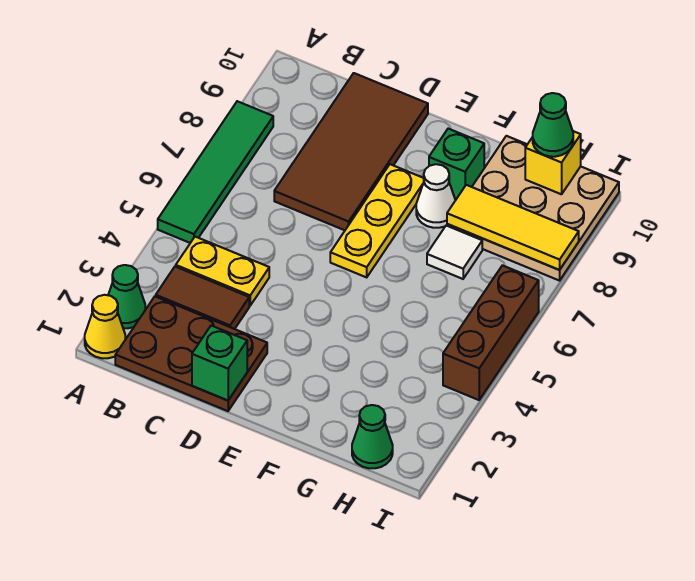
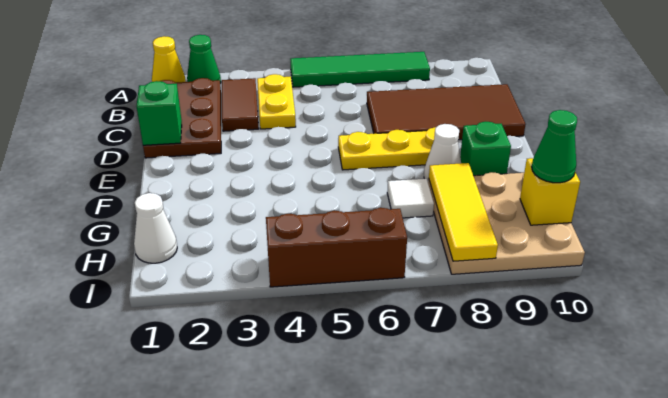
green cone H1 level 1 -> white cone H1 level 1

